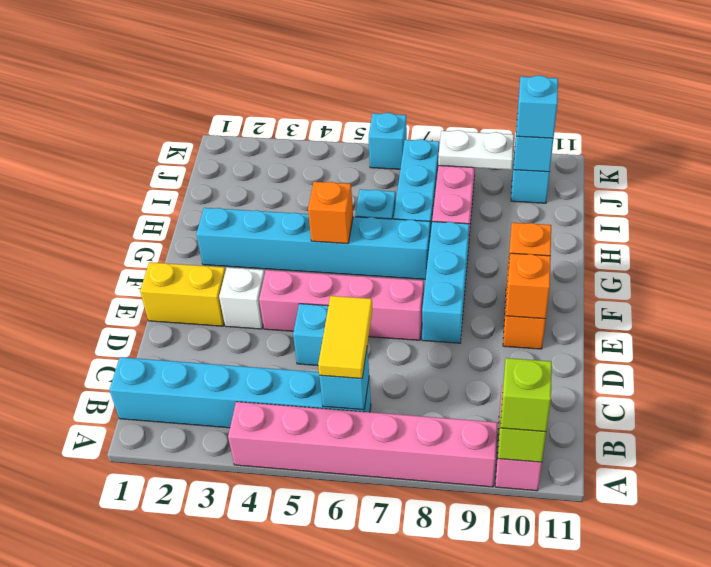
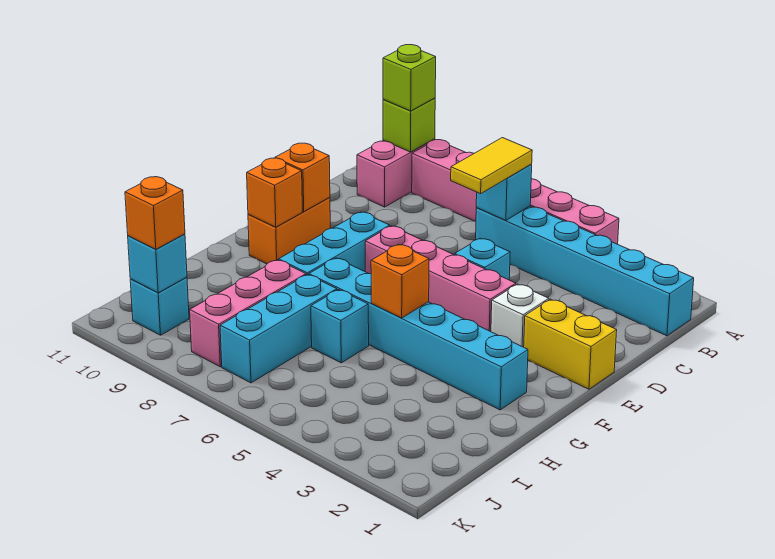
white plate J8:J9 level 2 -> none
cyan brick J10 level 3 -> orange brick J10 level 3
cyan brick K6 level 1 -> none

